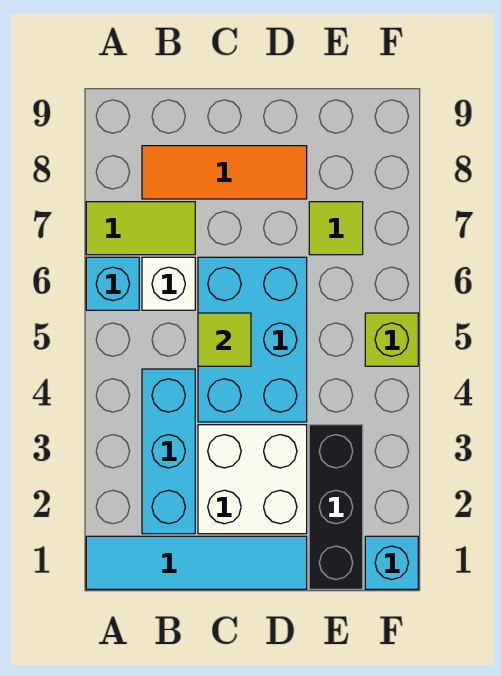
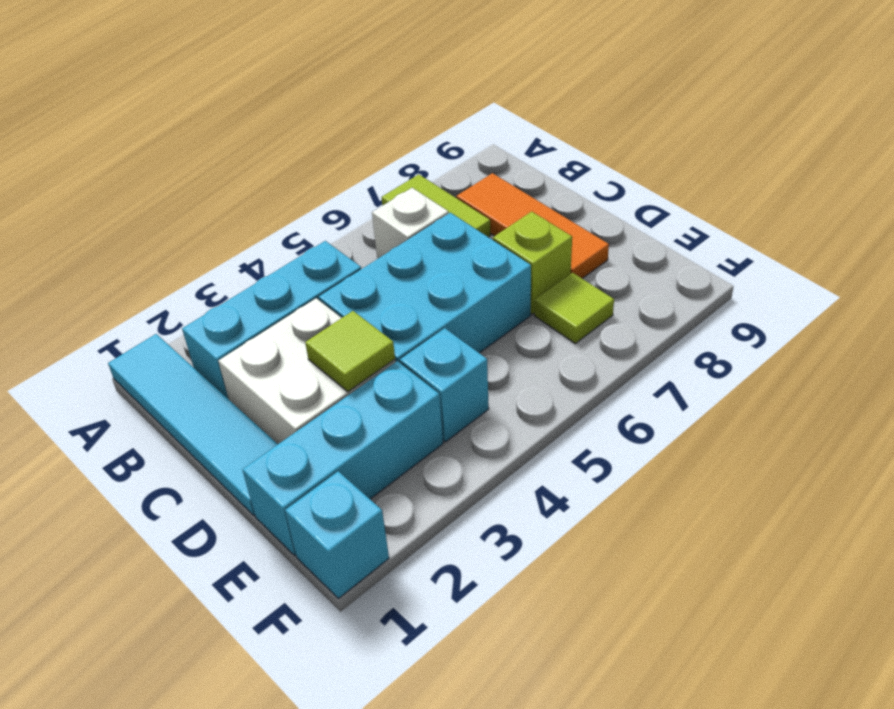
cyan brick A6 level 1 -> cyan brick E4 level 1
lime tile C5 level 2 -> lime tile D3 level 2
black brick E1:E3 level 1 -> cyan brick E1:E3 level 1
lime brick F5 level 1 -> lime brick D7 level 1

